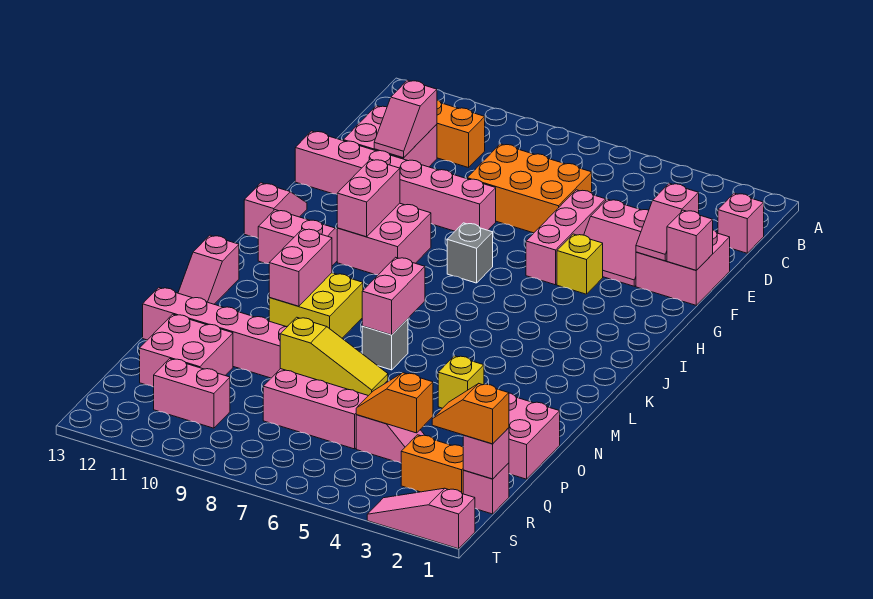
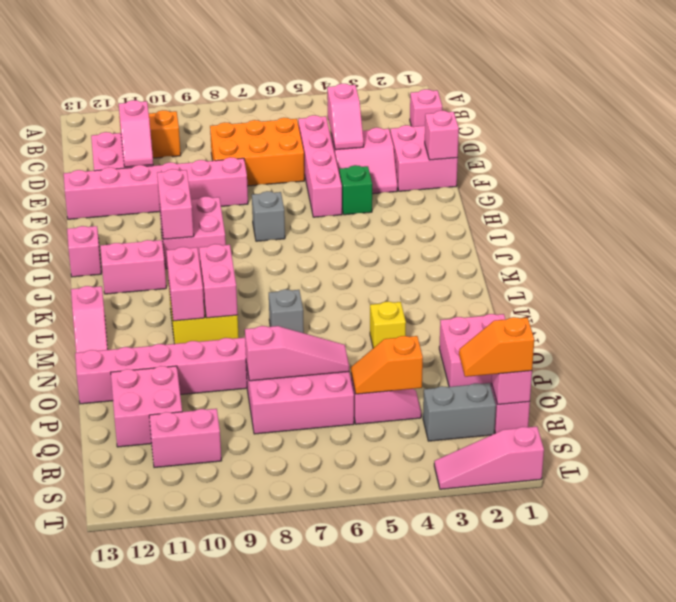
pink slope E2:F2 level 2 top E -> pink slope D4:E4 level 2 top D
pink brick E5:G5 level 1 -> pink brick D5:G5 level 1
yellow brick G4 level 1 -> green brick G4 level 1
pink brick L7:M7 level 2 -> pink brick L9:M9 level 2
yellow slope P6:P8 level 2 top 8 -> pink slope P6:P8 level 2 top 8
orange brick R2:R3 level 1 -> grey brick R2:R3 level 1

